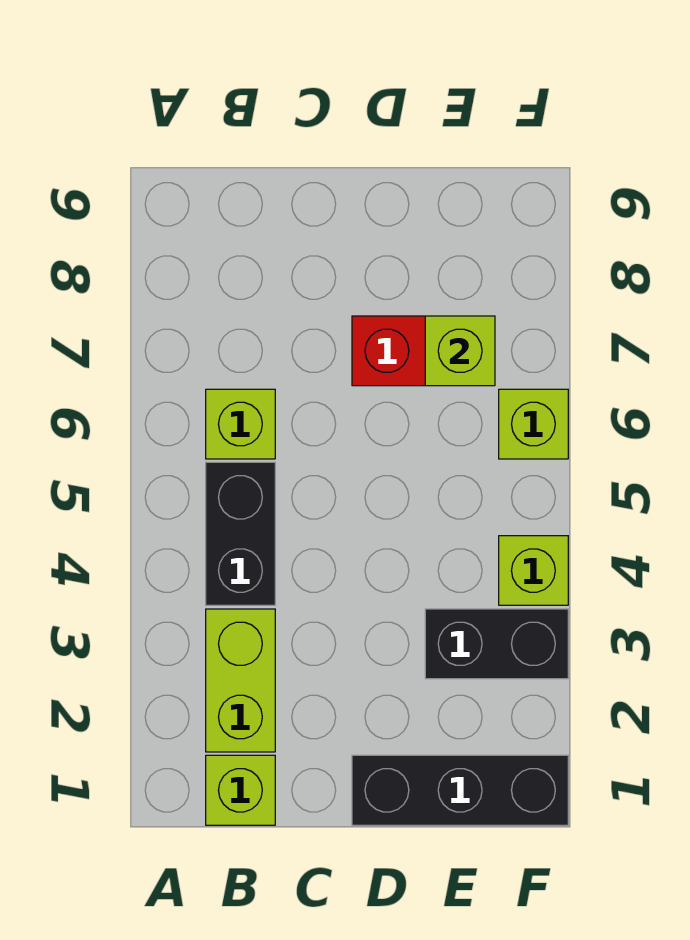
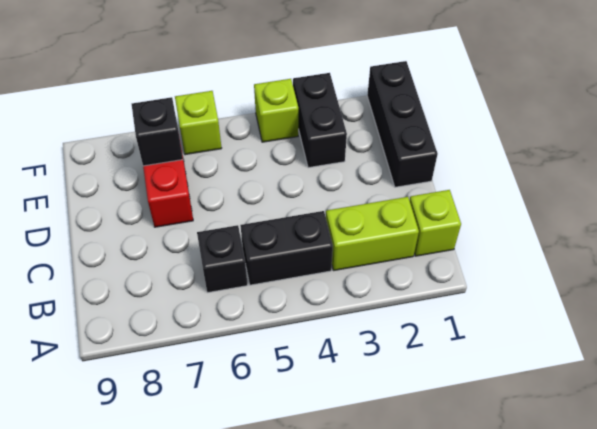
lime brick B6 level 1 -> black brick B6 level 1
lime brick E7 level 2 -> black brick E7 level 2

